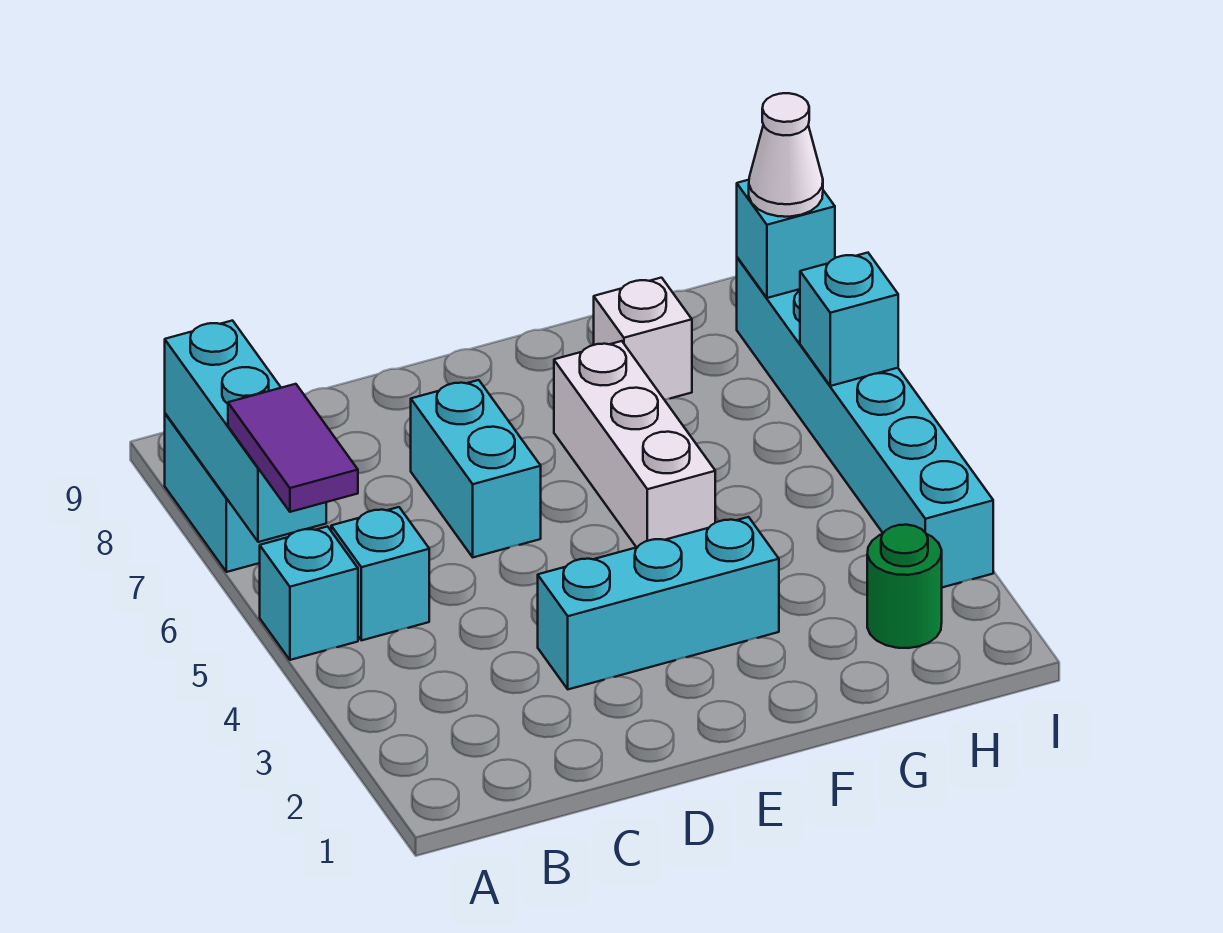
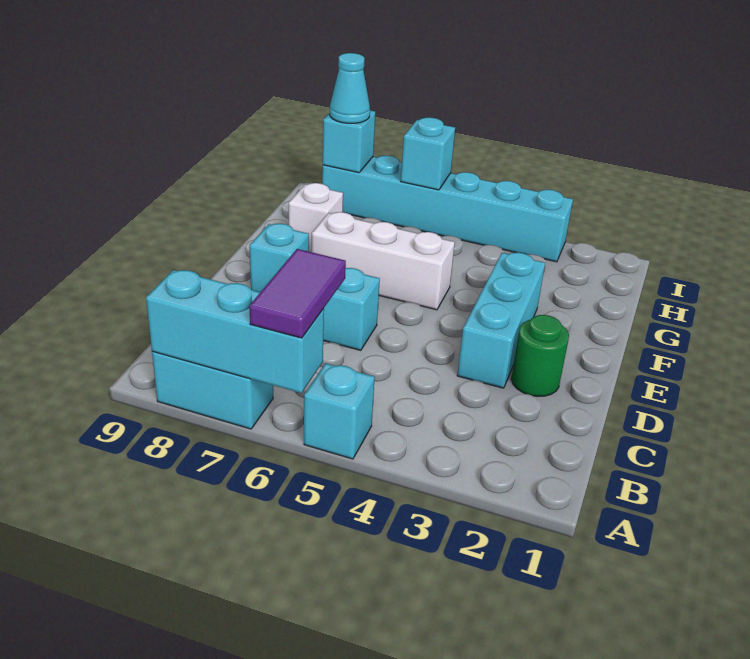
purple tile A5:A6 level 3 -> purple tile A6:B6 level 3
cyan brick B5 level 1 -> cyan brick E8 level 1
green round brick H2 level 1 -> green round brick D2 level 1
white cone I8 level 3 -> cyan cone I8 level 3

